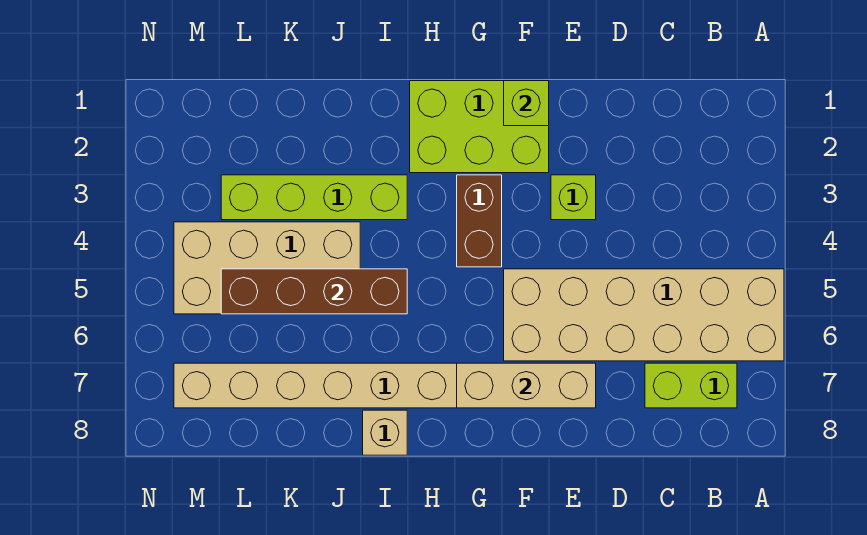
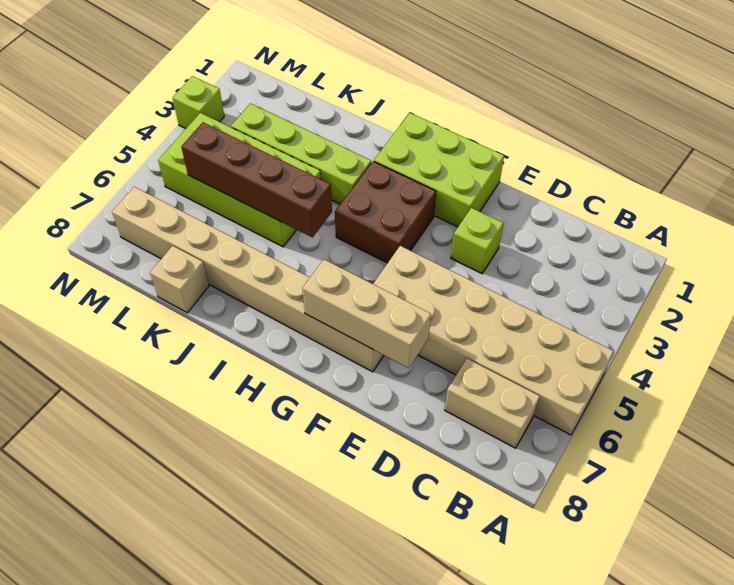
lime brick B7:C7 level 1 -> tan brick B7:C7 level 1
lime brick F1 level 2 -> lime brick N3 level 1
brown brick G3:G4 level 1 -> brown brick G3:H4 level 1
tan brick I8 level 1 -> tan brick K8 level 1
tan brick J4:M5 level 1 -> lime brick J4:M5 level 1

